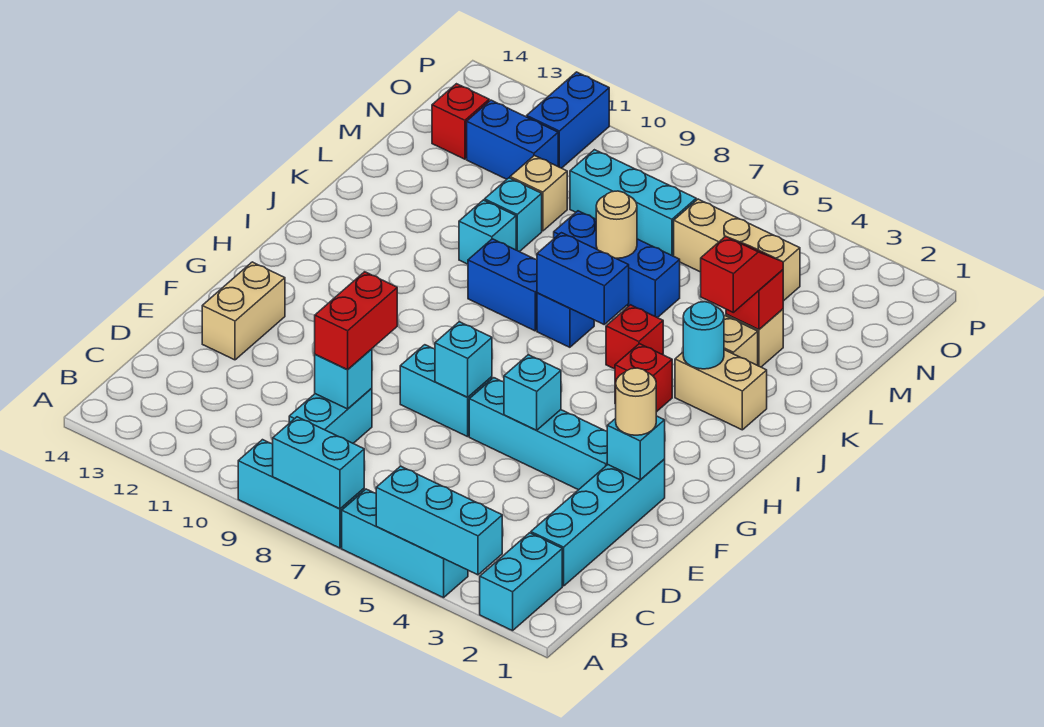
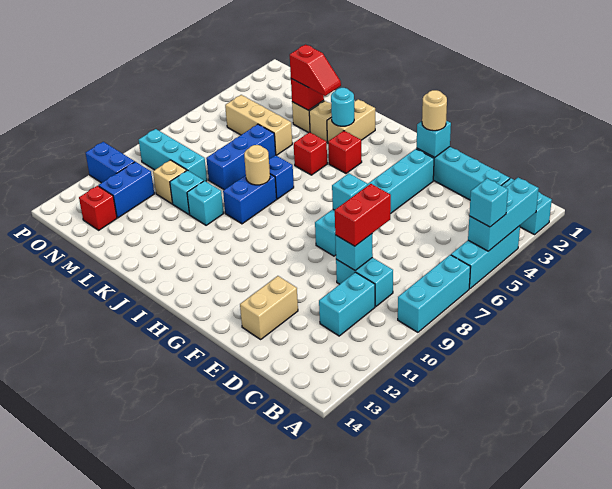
cyan brick A7:A8 level 2 -> cyan brick C10:C11 level 1
red brick D9:E9 level 3 -> red brick D8:D9 level 3
tan brick E13:F13 level 1 -> tan brick E12:E13 level 1
cyan brick F5 level 2 -> cyan brick A5 level 3
blue brick J6:J7 level 2 -> none
red slope K3:L3 level 3 top K -> red slope K3:L3 level 3 top L
tan round brick L7 level 2 -> tan round brick J8 level 2
tan brick N4:N6 level 1 -> tan brick L5:N5 level 1
cyan brick N7:N9 level 1 -> cyan brick M9:O9 level 1

